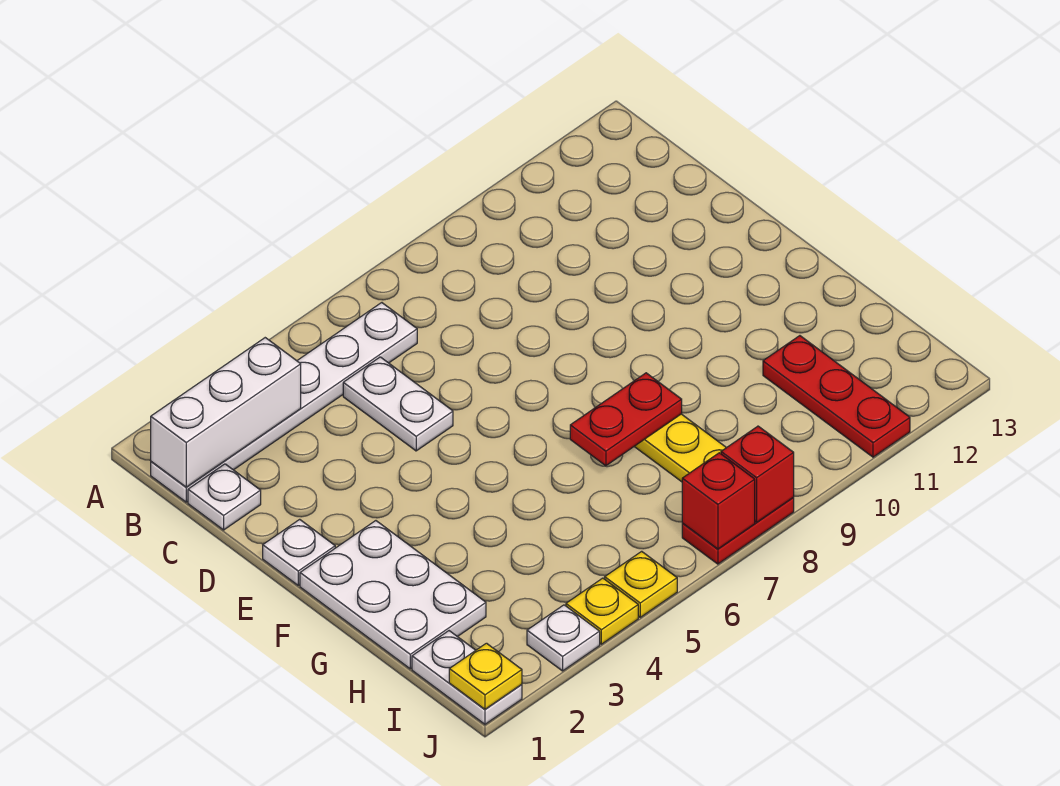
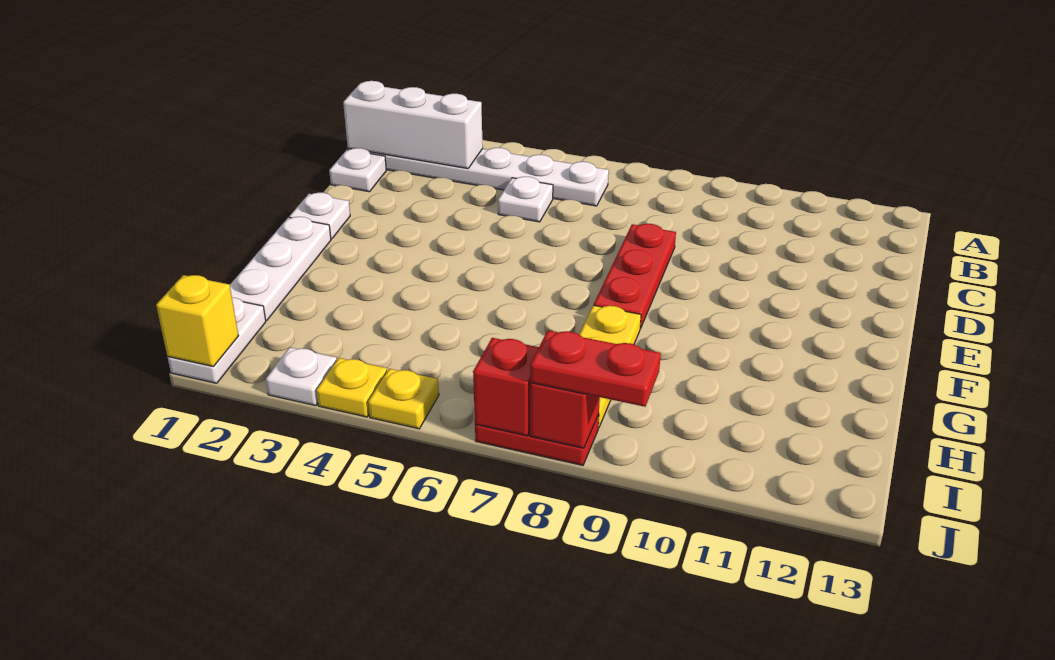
white plate C5:D5 level 1 -> white plate C5 level 1
white plate F1:H2 level 1 -> white plate F1:H1 level 1
red plate G7:G8 level 2 -> red plate J8:J9 level 3
red plate H11:J11 level 1 -> red plate D8:F8 level 1
yellow plate J1 level 2 -> yellow brick J1 level 2

